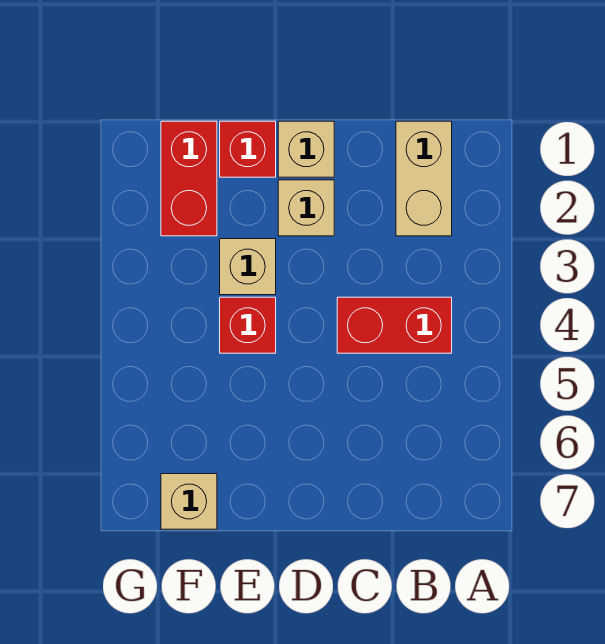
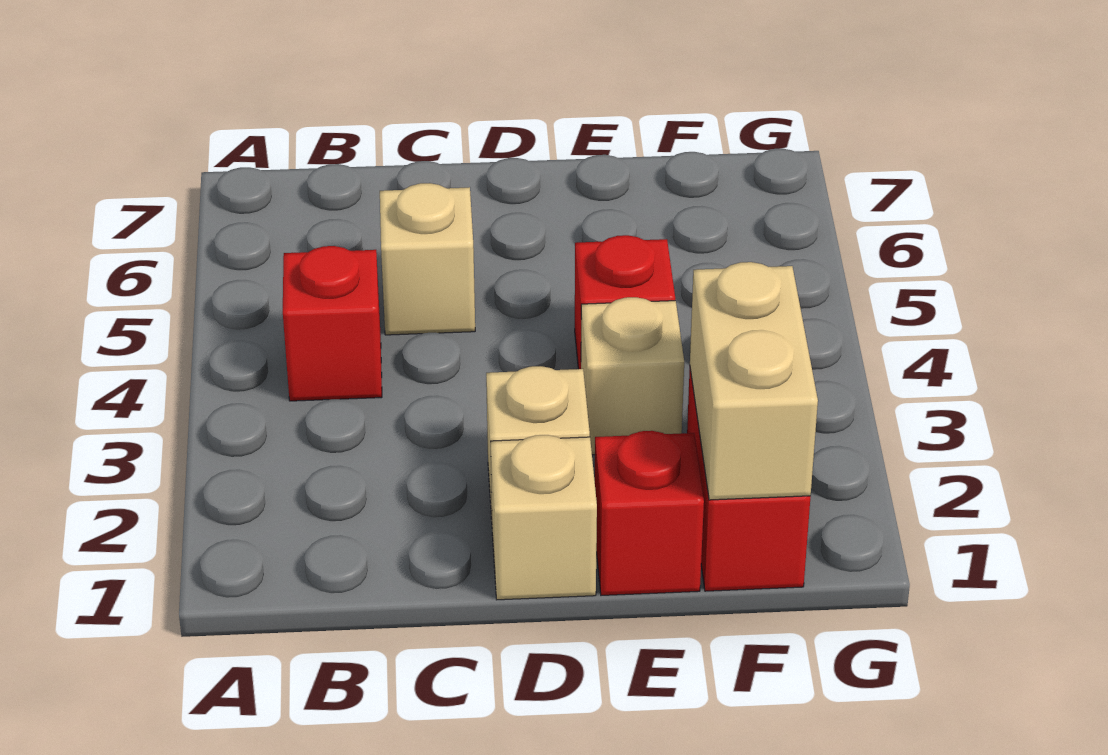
tan brick B1:B2 level 1 -> tan brick F1:F2 level 2
red brick B4:C4 level 1 -> red brick B4 level 1
tan brick F7 level 1 -> tan brick C5 level 1

